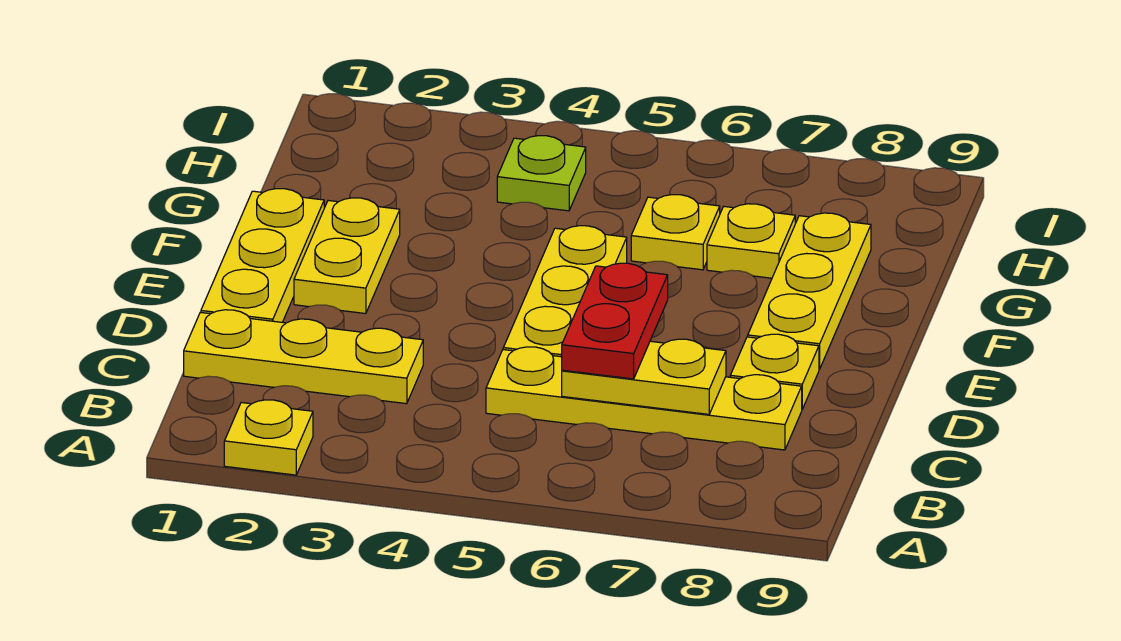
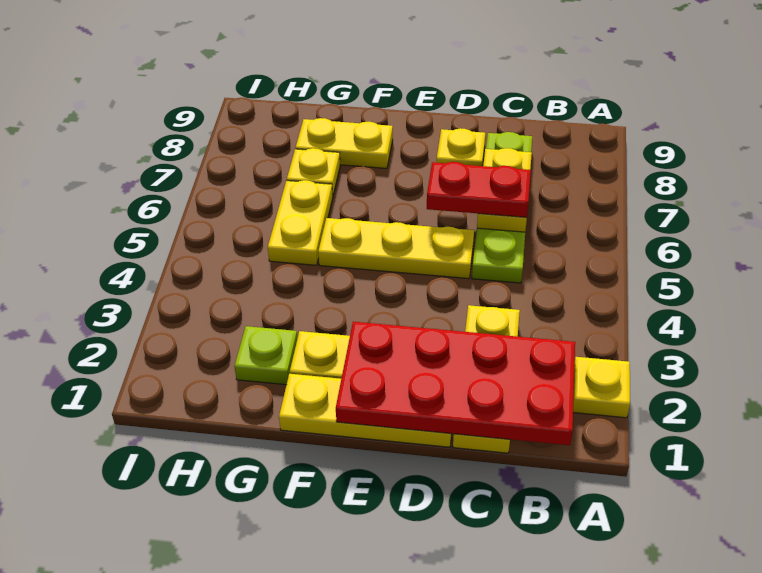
none -> red plate B1:E2 level 2
yellow plate C5:C8 level 1 -> lime plate C5:C8 level 1
yellow plate E8:G8 level 1 -> yellow plate F8:G8 level 1
yellow plate G6 level 1 -> yellow plate G5:G6 level 1
lime plate H4 level 1 -> lime plate G2 level 1

